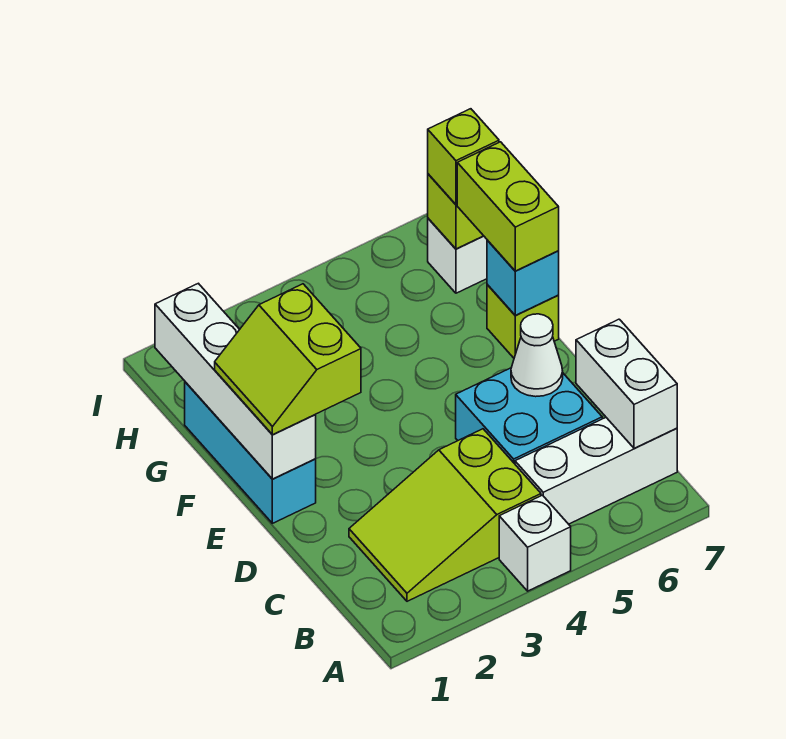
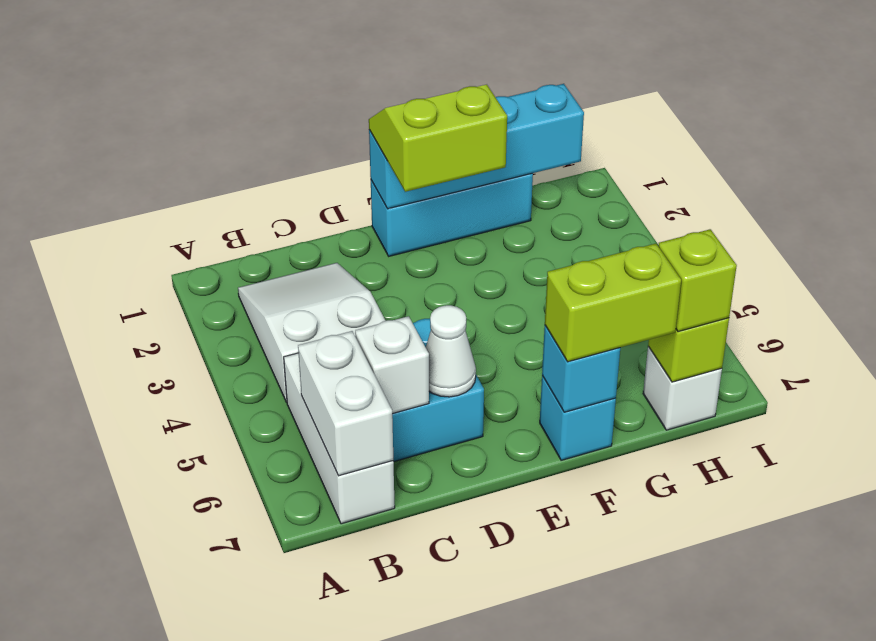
white brick A4 level 1 -> white brick C6 level 2
lime slope B2:C4 level 1 top 4 -> white slope B2:C4 level 1 top 4
white brick B7:C7 level 2 -> white brick B6:B7 level 2
white brick E1:H1 level 2 -> cyan brick E1:H1 level 2
lime brick F7 level 1 -> cyan brick F7 level 1

